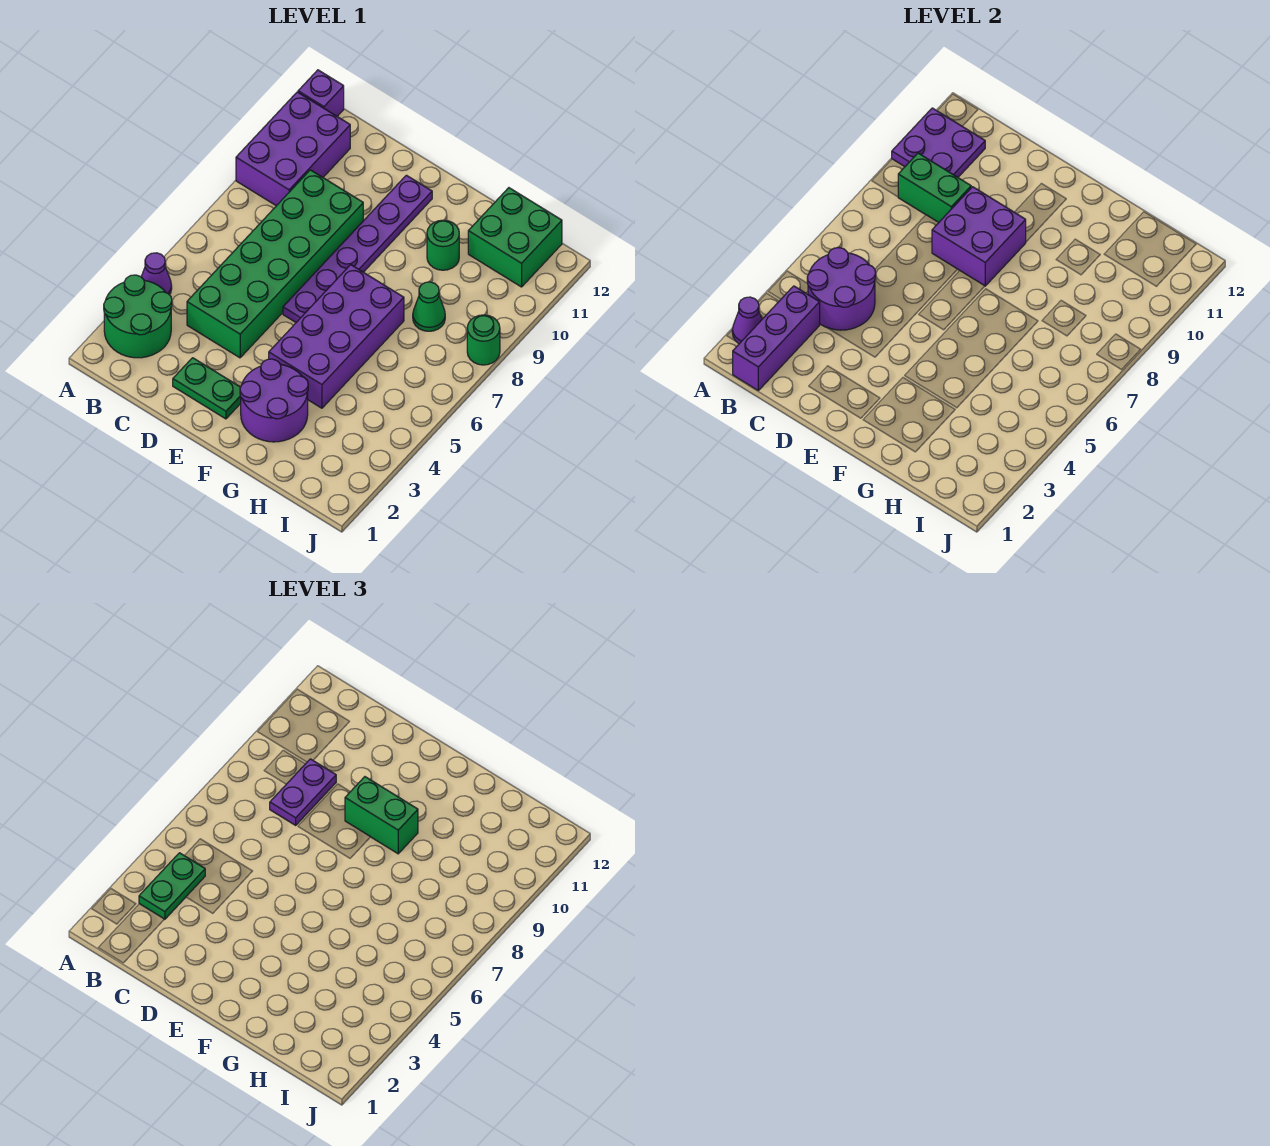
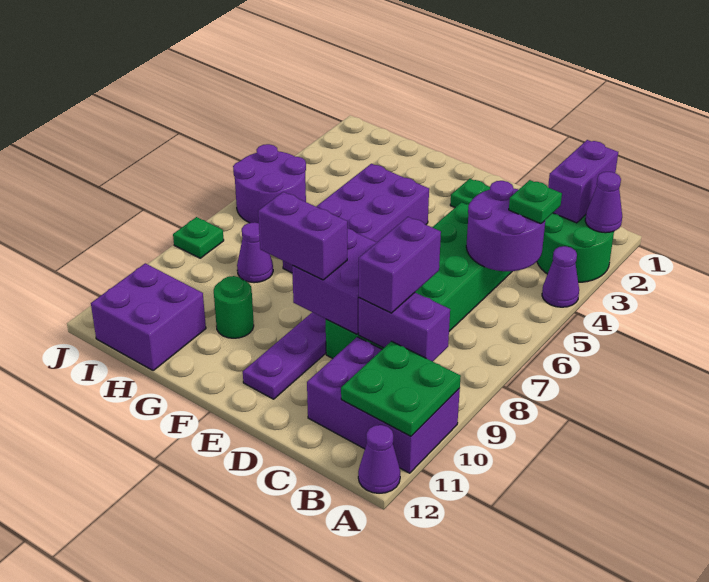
purple brick A9:B11 level 1 -> purple brick A10:C11 level 1
purple plate A10:B11 level 2 -> green plate A10:B11 level 2
purple brick A12 level 1 -> purple cone A12 level 1
purple brick B1:B3 level 2 -> purple brick B1:B2 level 2
green plate B3:B4 level 3 -> green plate B4 level 3
green brick B9:C9 level 2 -> purple brick B9:C9 level 2
purple plate C8:C9 level 3 -> purple brick C8:C9 level 3
green brick E9:F9 level 3 -> purple brick E9:F9 level 3
purple round brick F2:G3 level 1 -> purple round brick I5:J6 level 1
green cone H8 level 1 -> purple cone H8 level 1
green brick H11:I12 level 1 -> purple brick H11:I12 level 1
green round brick J8 level 1 -> green plate J8 level 1

